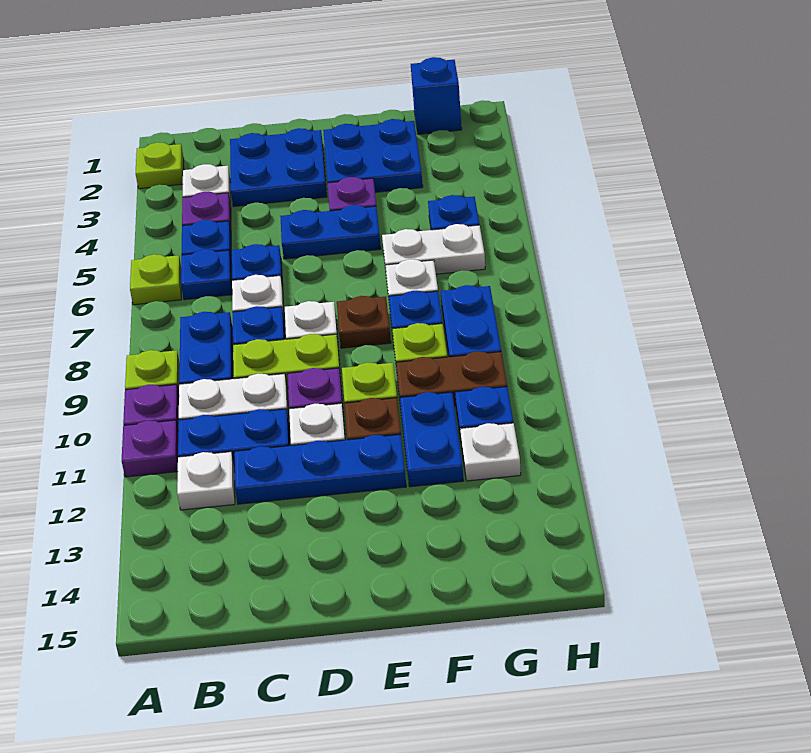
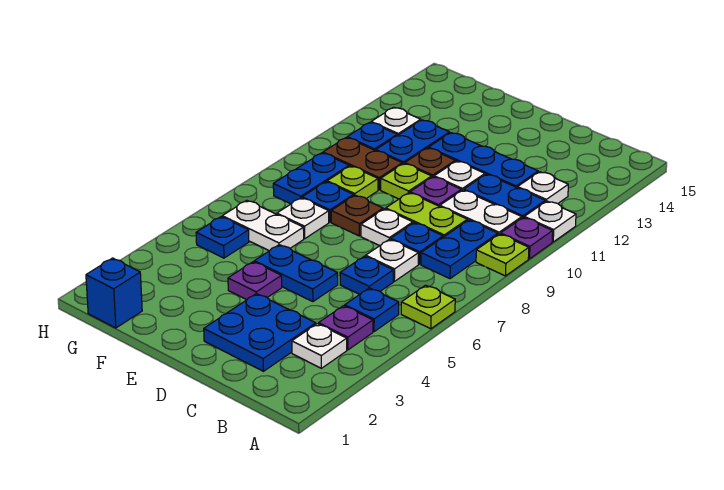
lime plate A2 level 1 -> none
purple plate A11 level 1 -> white plate A11 level 1
blue plate B6 level 1 -> none
blue plate E2:F3 level 1 -> none

